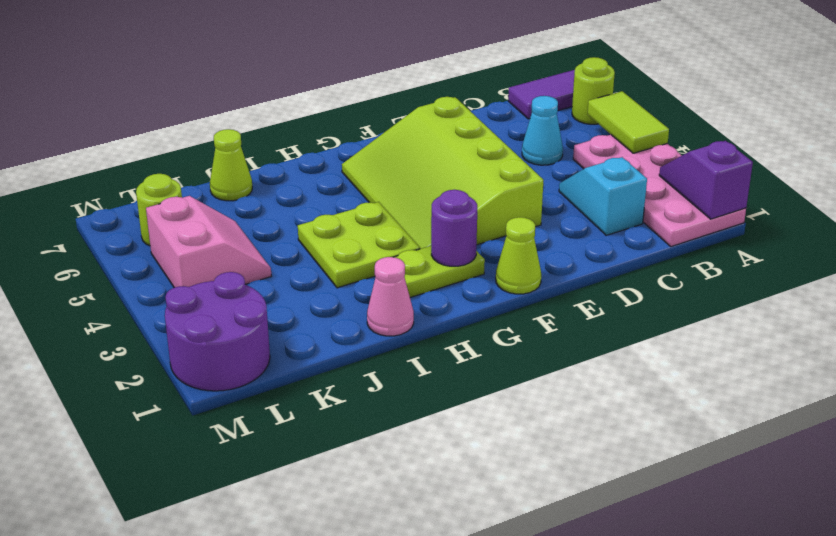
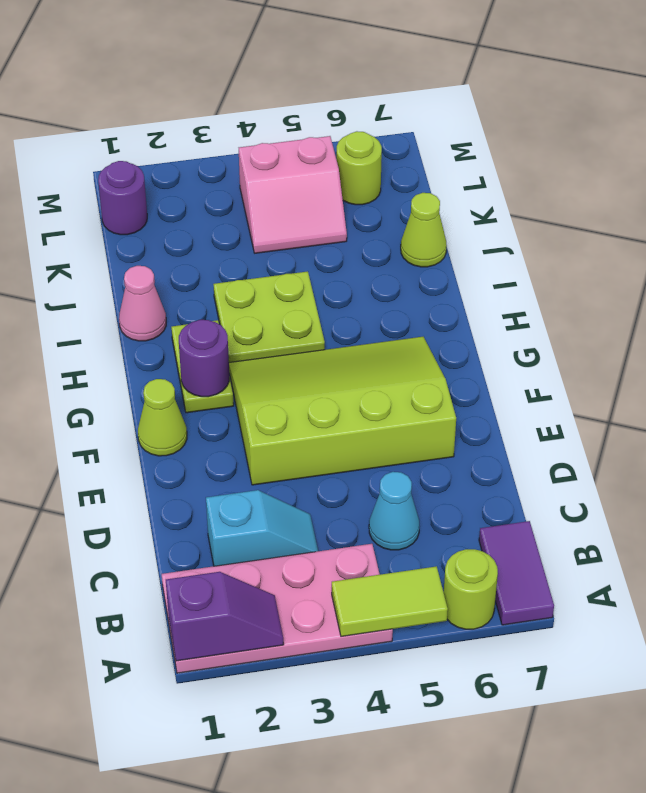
purple round brick L1:M2 level 1 -> purple round brick L1 level 1

